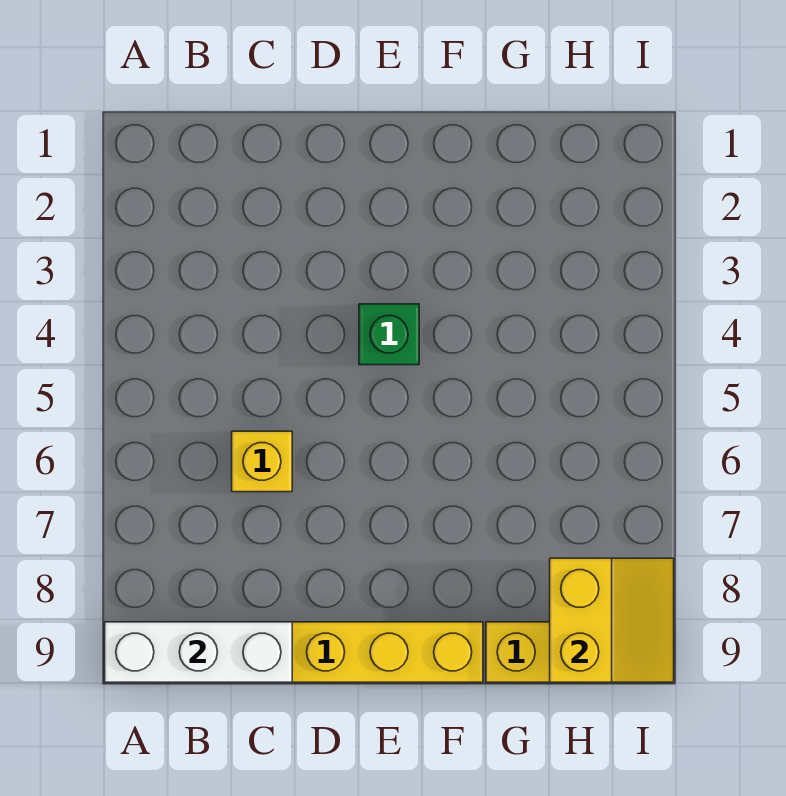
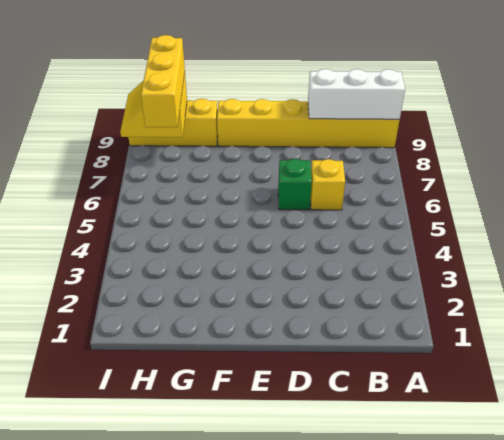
green brick E4 level 1 -> green brick D6 level 1
none -> yellow brick H7:H9 level 3

